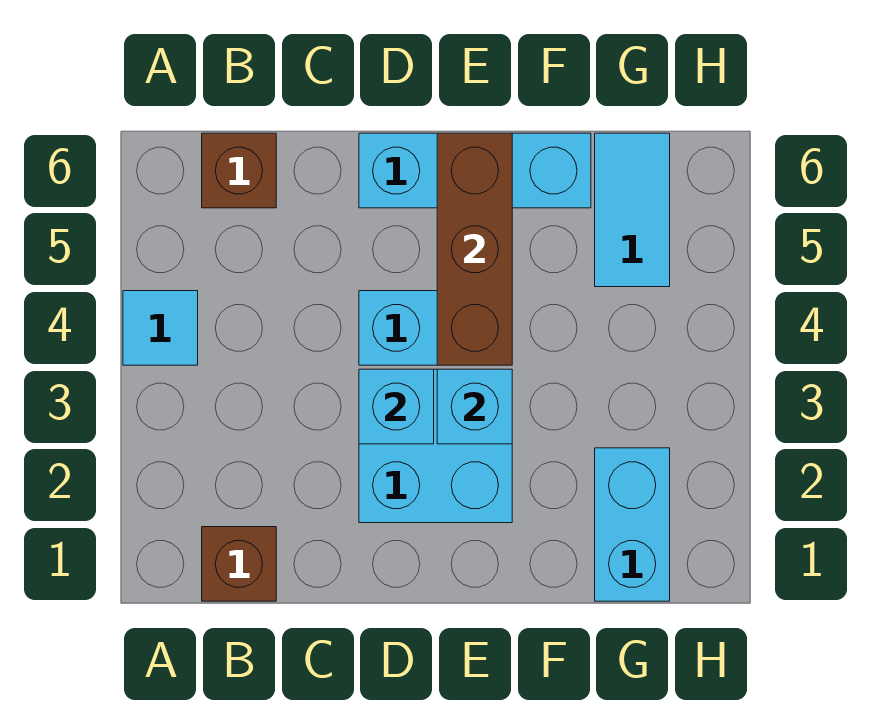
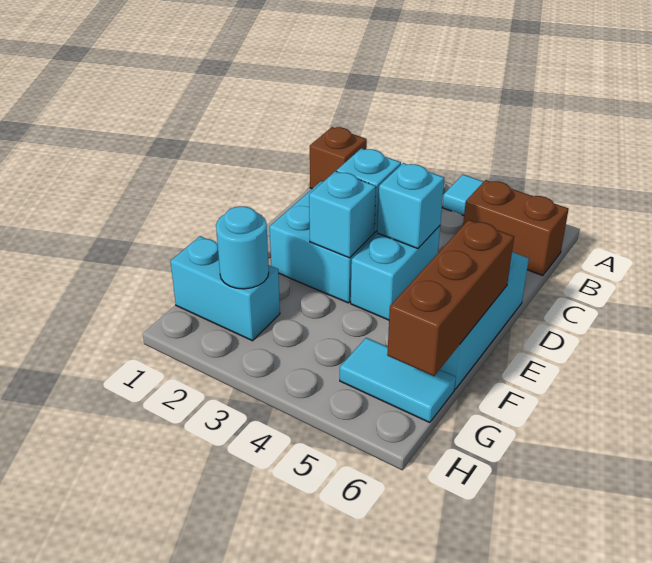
brown brick B6 level 1 -> brown brick B5:B6 level 1
none -> cyan brick D4 level 2
brown brick E4:E6 level 2 -> brown brick E6:G6 level 2
none -> cyan round brick G2 level 2

